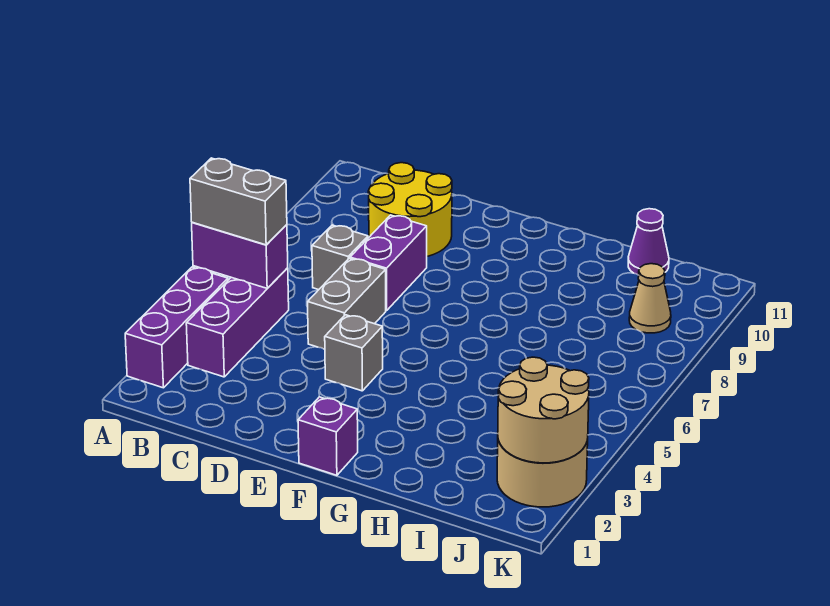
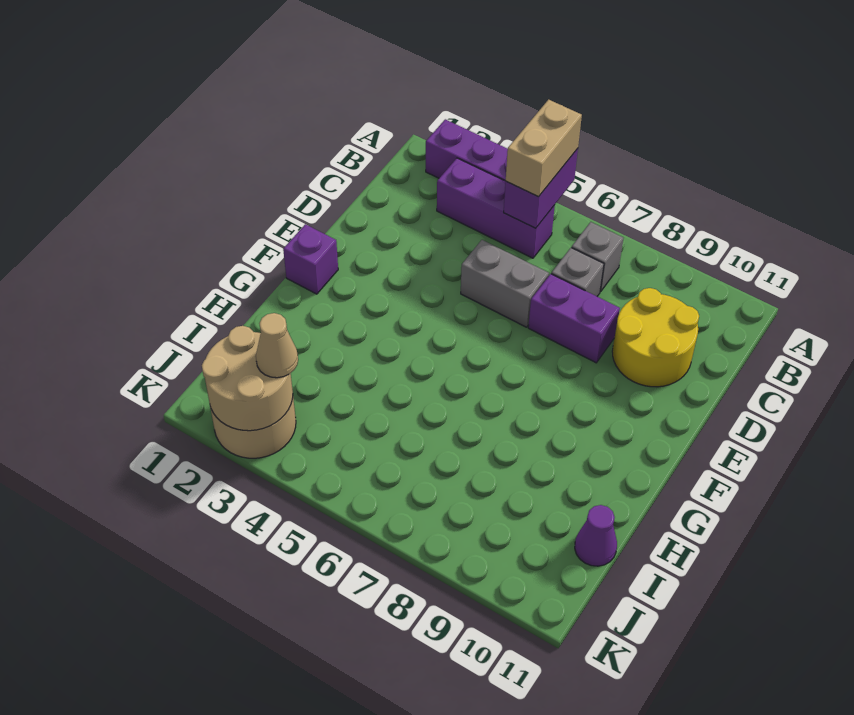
grey brick A5:B5 level 3 -> tan brick A5:B5 level 3
grey brick E4 level 1 -> grey brick B7 level 1
tan cone J9 level 1 -> tan cone J3 level 3

